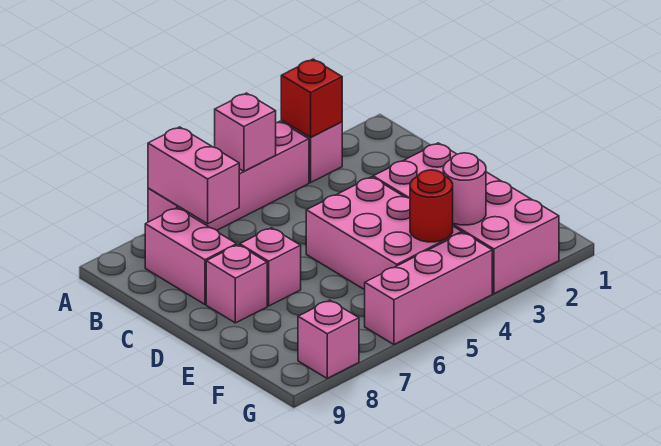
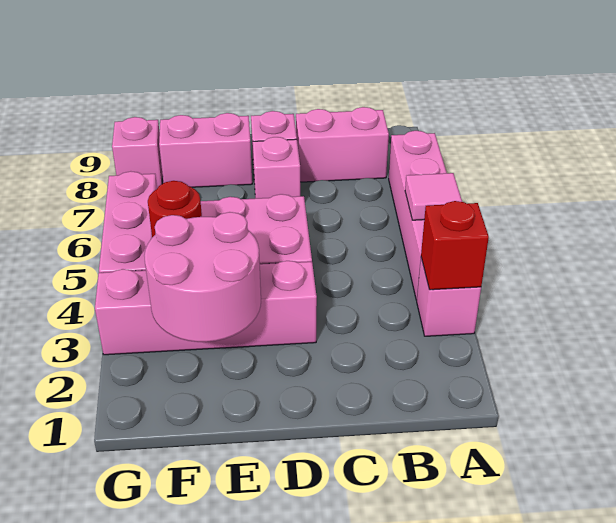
pink brick A5 level 2 -> pink tile A5 level 2
pink brick A7:B7 level 2 -> pink brick E8:F8 level 1
pink brick D2:G3 level 1 -> pink brick D3:G3 level 1
pink round brick F3 level 2 -> pink round brick E2:F3 level 2

